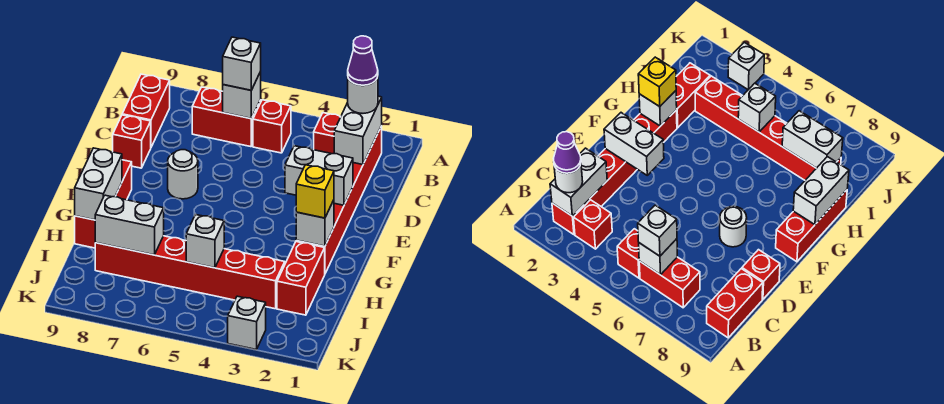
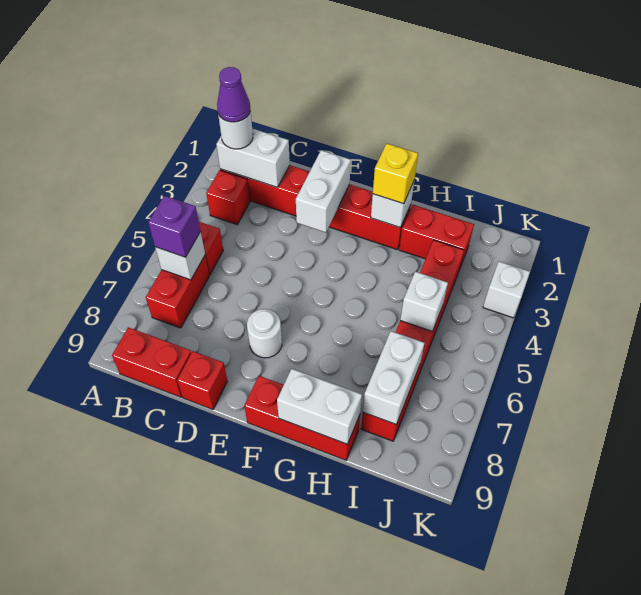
white brick B6 level 3 -> purple brick B6 level 3

